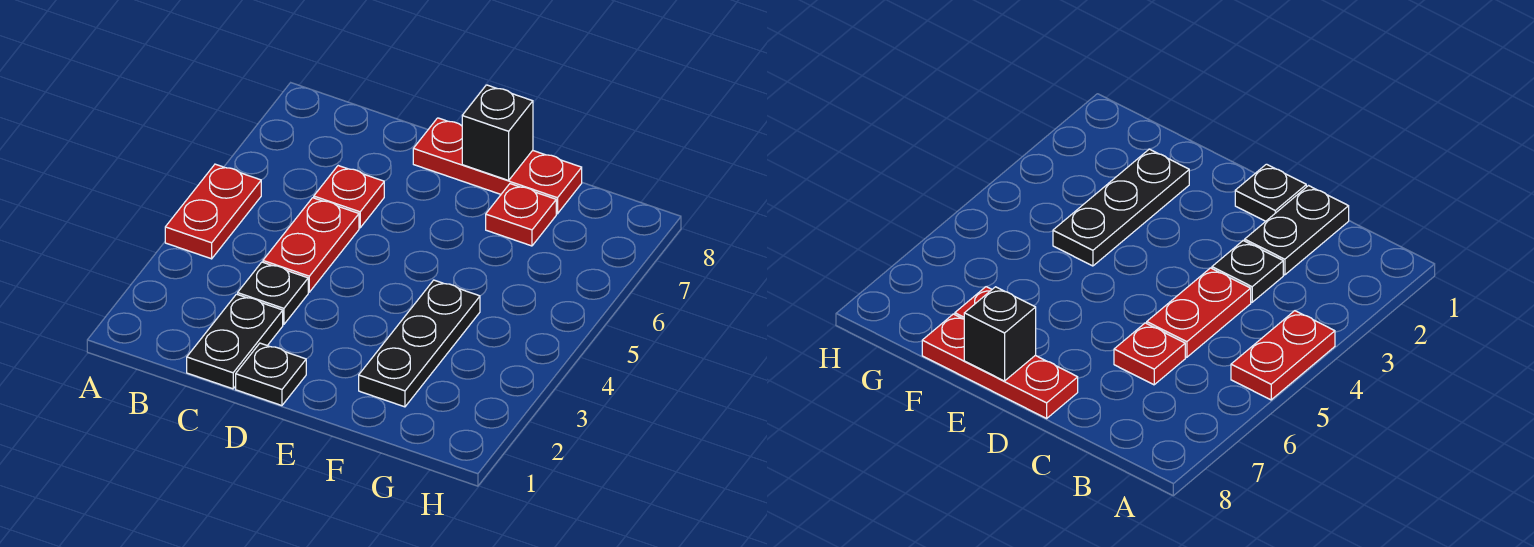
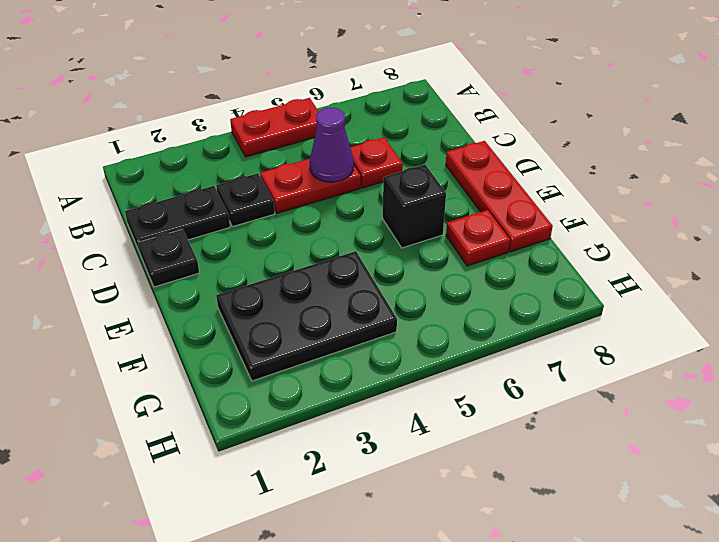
none -> purple cone C5 level 2
black brick E8 level 2 -> black brick E6 level 1
black plate F2:F4 level 1 -> black plate F2:G4 level 1

